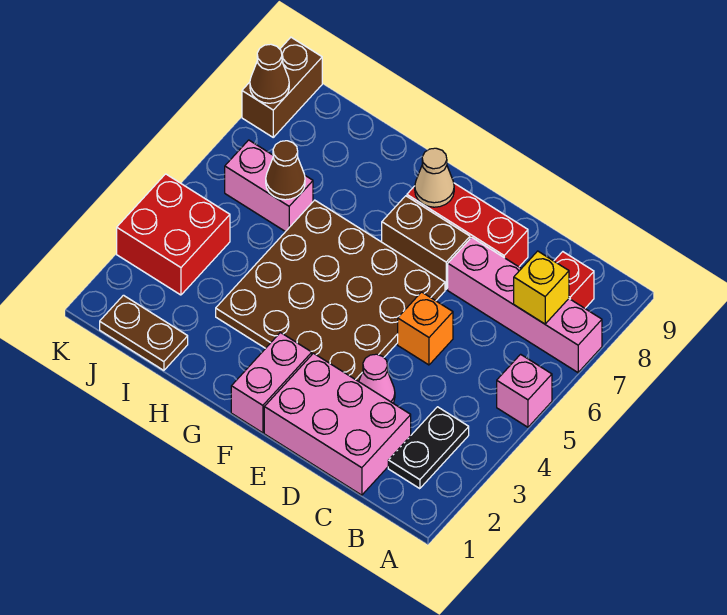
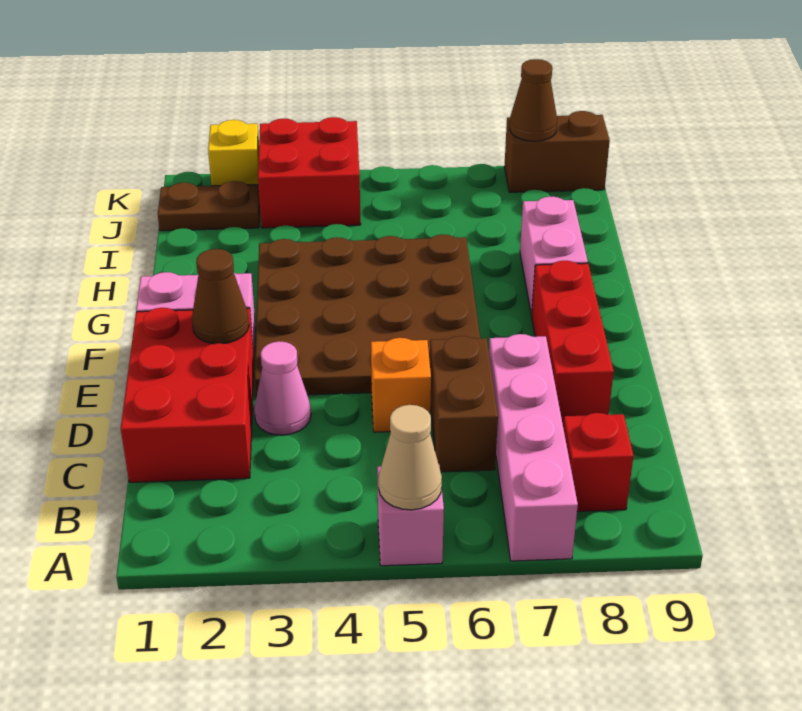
black plate B2:B3 level 1 -> none
yellow brick B7 level 2 -> yellow brick K2 level 1
pink brick C1:E2 level 1 -> red brick C1:E2 level 1
brown brick E7:F7 level 1 -> brown brick C6:D6 level 1
tan cone F8 level 2 -> tan cone A5 level 2
brown plate I1:J1 level 1 -> brown plate J1:J2 level 1
pink brick I6:J6 level 1 -> pink brick G8:H8 level 1
brown cone I6 level 2 -> brown cone E2 level 2

